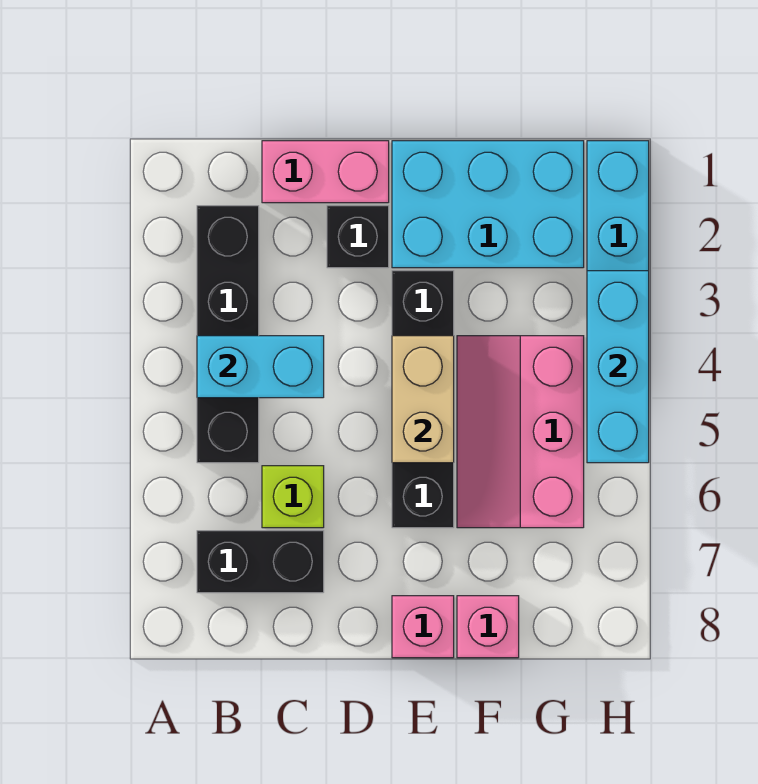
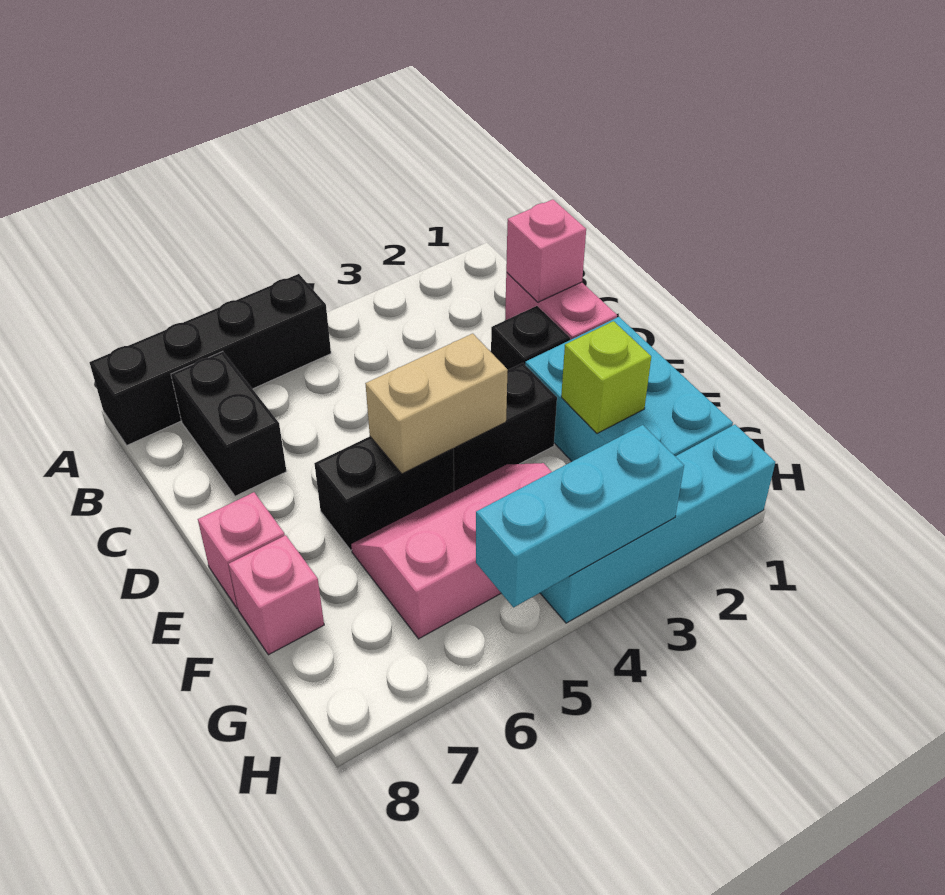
black brick B2:B5 level 1 -> black brick A5:A8 level 1
cyan brick B4:C4 level 2 -> none
none -> pink brick C1 level 2
lime brick C6 level 1 -> lime brick F2 level 2

